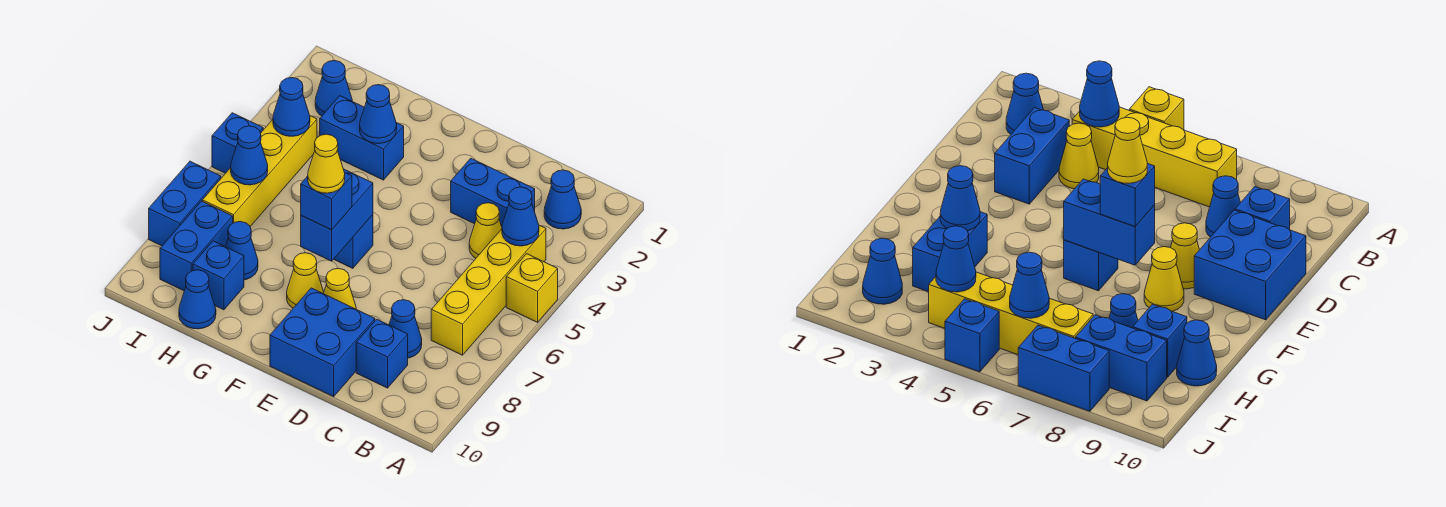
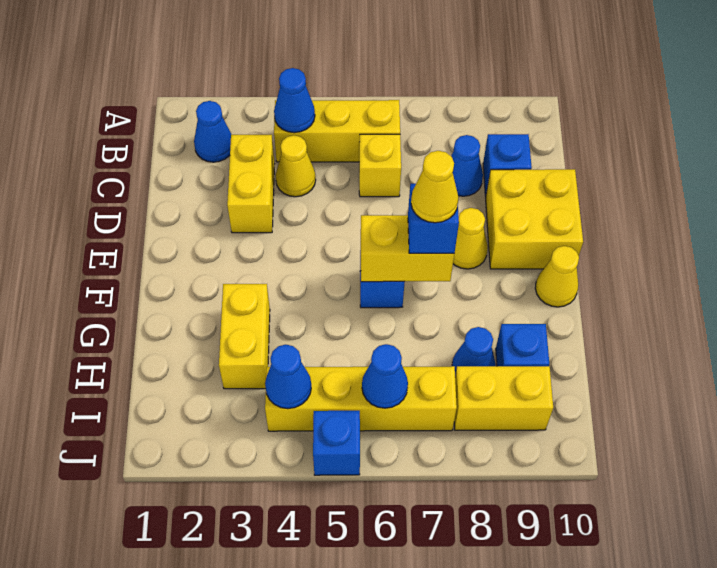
yellow brick A5 level 1 -> yellow brick C6 level 1
yellow brick B4:B7 level 1 -> yellow brick B4:B6 level 1
blue brick C3:D3 level 1 -> yellow brick C3:D3 level 1
blue brick D9:E10 level 1 -> yellow brick D9:E10 level 1
blue brick F6:F7 level 2 -> yellow brick F6:F7 level 2
yellow cone F8 level 1 -> yellow cone F10 level 1
blue brick G3:H3 level 1 -> yellow brick G3:H3 level 1
blue cone G3 level 2 -> none
blue cone H10 level 1 -> none
blue cone I2 level 1 -> none
blue brick I8:I9 level 1 -> yellow brick I8:I9 level 1
blue brick J7:J8 level 1 -> none

